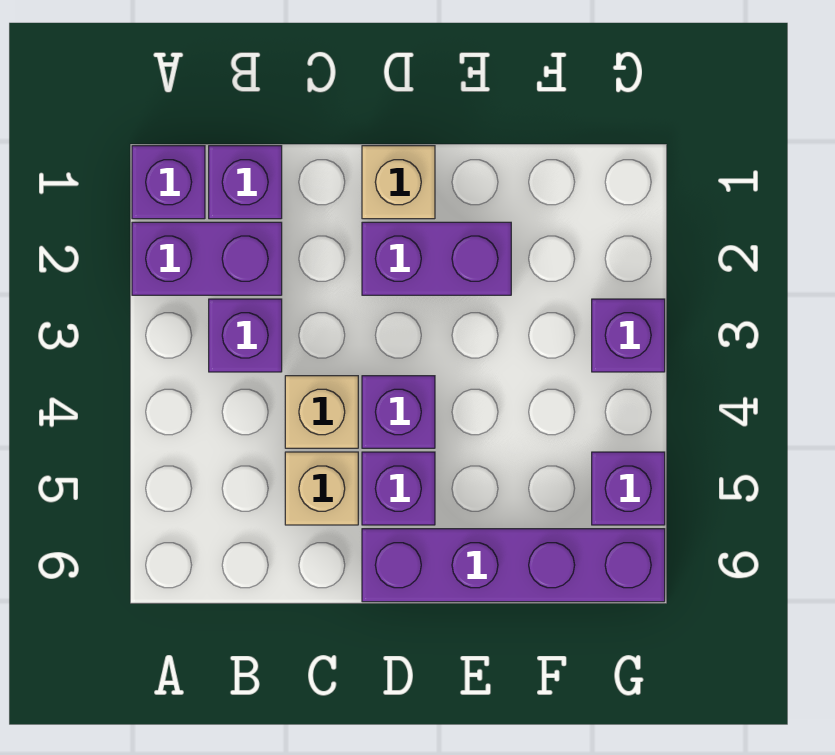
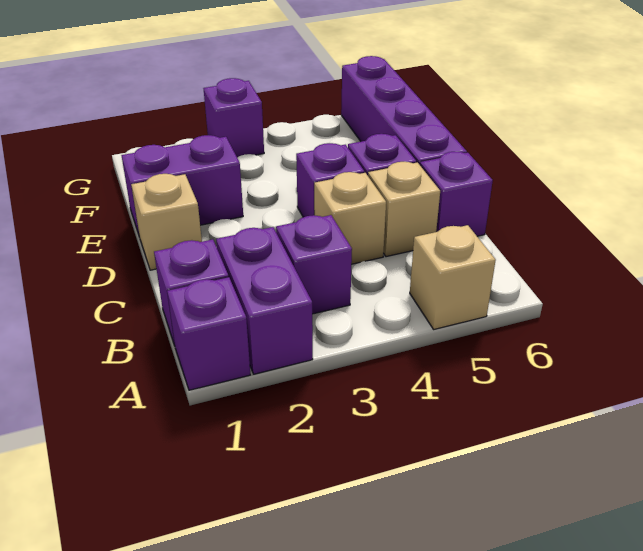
none -> tan brick A5 level 1
purple brick D2:E2 level 1 -> purple brick E1:E2 level 1
purple brick G5 level 1 -> purple brick C6 level 1

